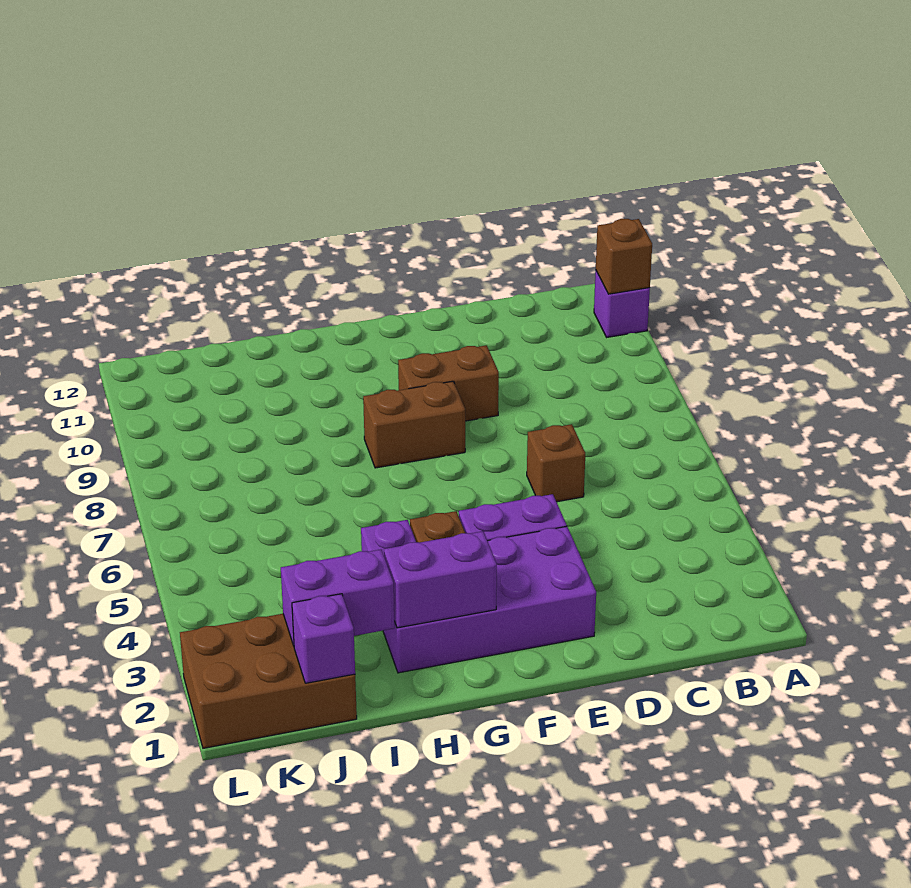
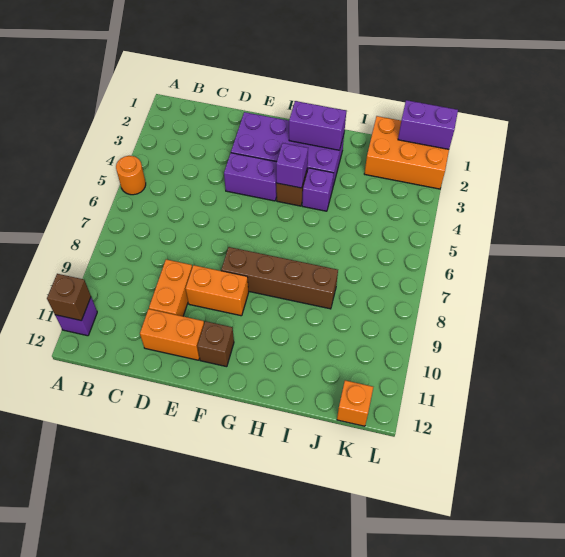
none -> orange round brick A5 level 1
brown brick D6 level 1 -> brown brick F11 level 1
none -> orange brick D9:D10 level 1
none -> orange brick D11:E11 level 1
brown brick E9:F9 level 1 -> orange brick E9:F9 level 1
brown brick F8:G8 level 1 -> brown brick F8:I8 level 1
purple brick I2:J2 level 2 -> purple brick K1:L1 level 2
brown brick J1:L2 level 1 -> orange brick J1:L2 level 1
purple brick J1 level 2 -> purple brick G4 level 2
none -> orange brick K12 level 1

